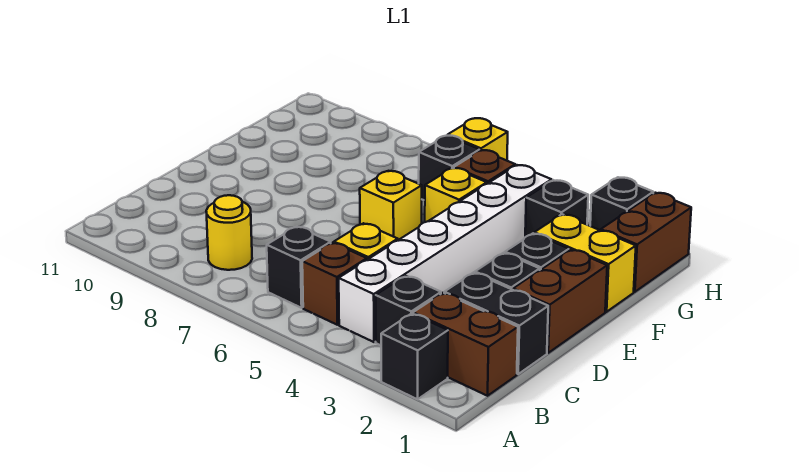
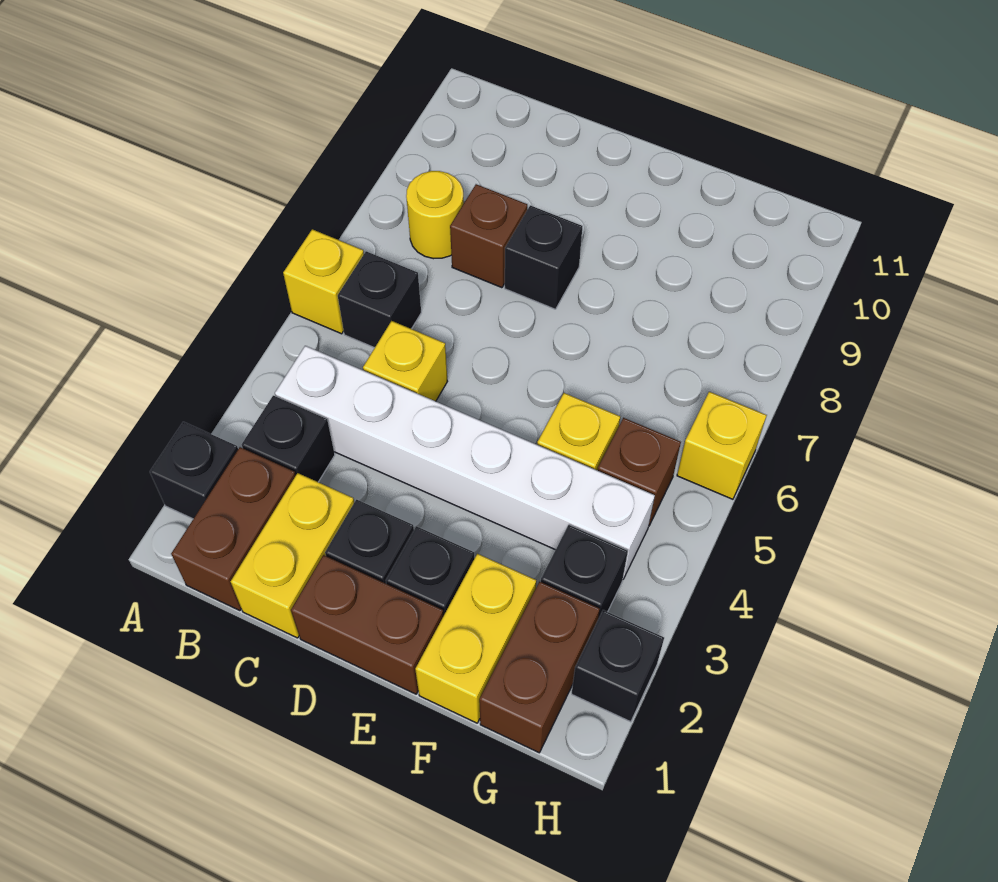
brown brick B5 level 1 -> brown brick C8 level 1
black brick C1:C2 level 1 -> yellow brick C1:C2 level 1
yellow brick E6 level 1 -> yellow brick A6 level 1
brown brick G1:H1 level 1 -> brown brick G1:G2 level 1
black brick G6 level 1 -> black brick D8 level 1

